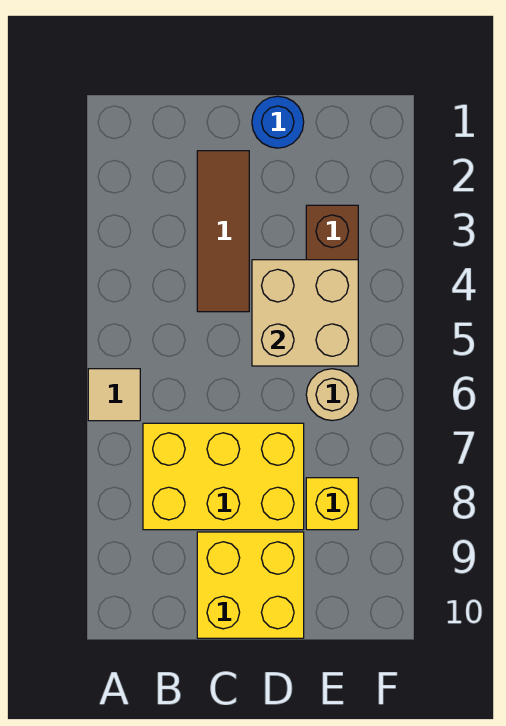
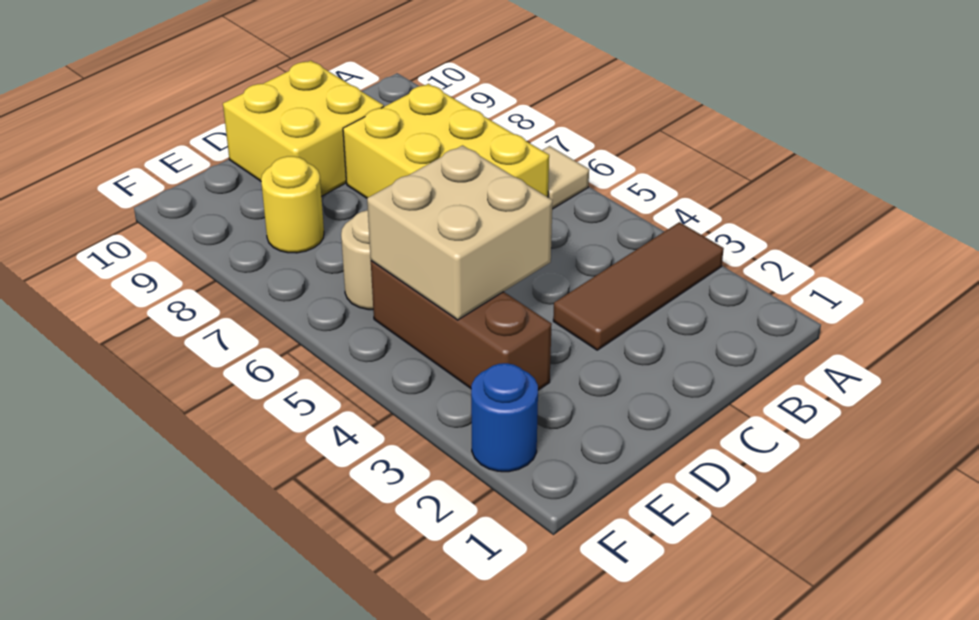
yellow brick B7:D8 level 1 -> yellow brick B6:C8 level 1
brown tile C2:C4 level 1 -> brown tile A3:C3 level 1
blue round brick D1 level 1 -> blue round brick F2 level 1
yellow brick E8 level 1 -> yellow round brick E8 level 1

